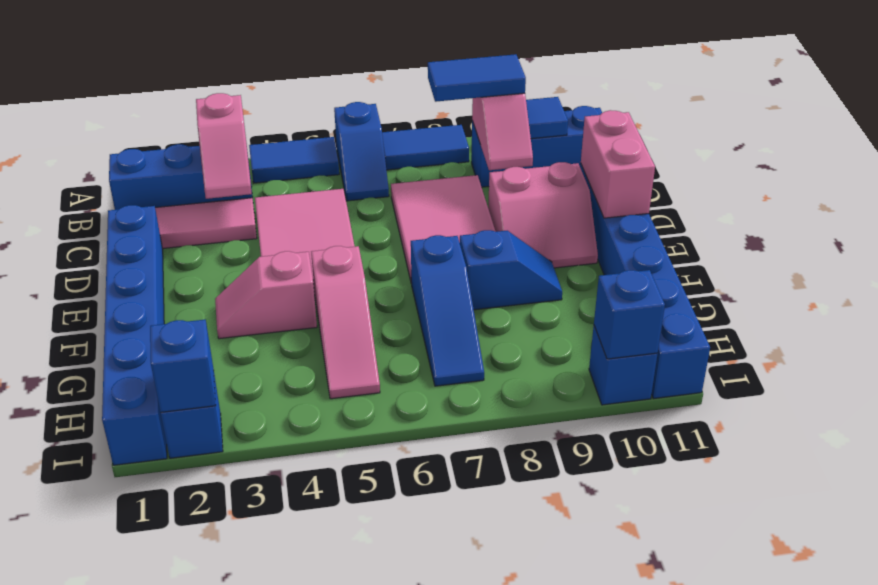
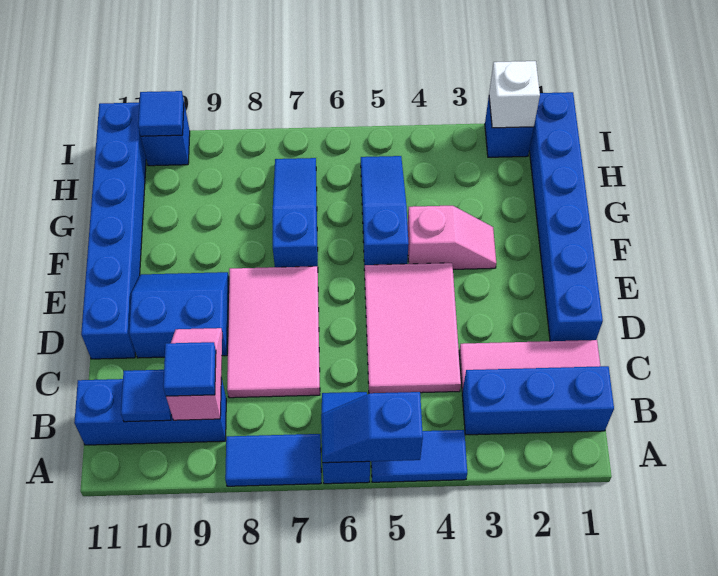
pink slope B3:C3 level 2 top B -> none
blue tile B8:B9 level 3 -> blue tile B9 level 3
pink slope D9:E10 level 1 top D -> blue slope D9:E10 level 1 top D
pink brick D11:E11 level 2 -> none
pink slope F5:H5 level 1 top F -> blue slope F5:H5 level 1 top F
blue slope F8:F9 level 1 top 8 -> blue slope A5:A6 level 2 top 5
blue brick I2 level 2 -> white brick I2 level 2
blue brick I10 level 2 -> blue tile I10 level 2

